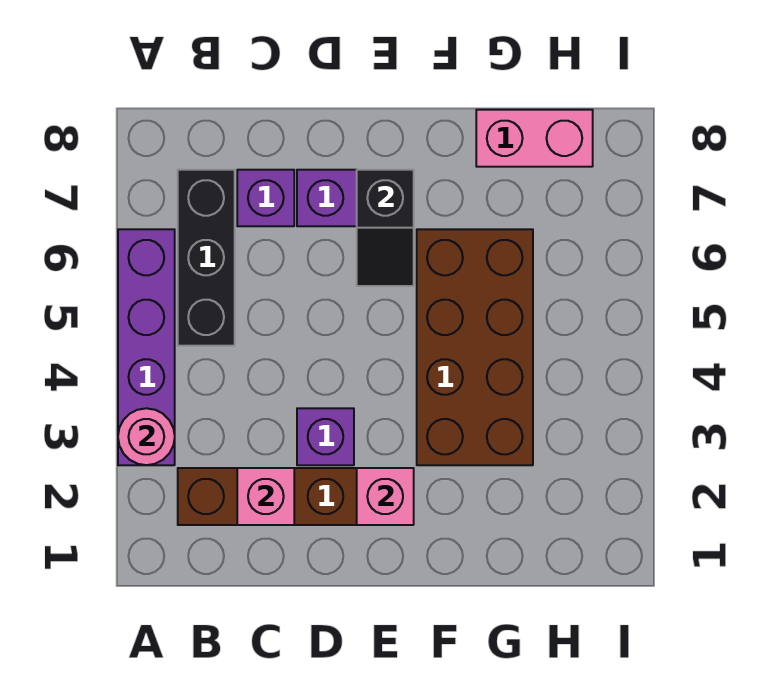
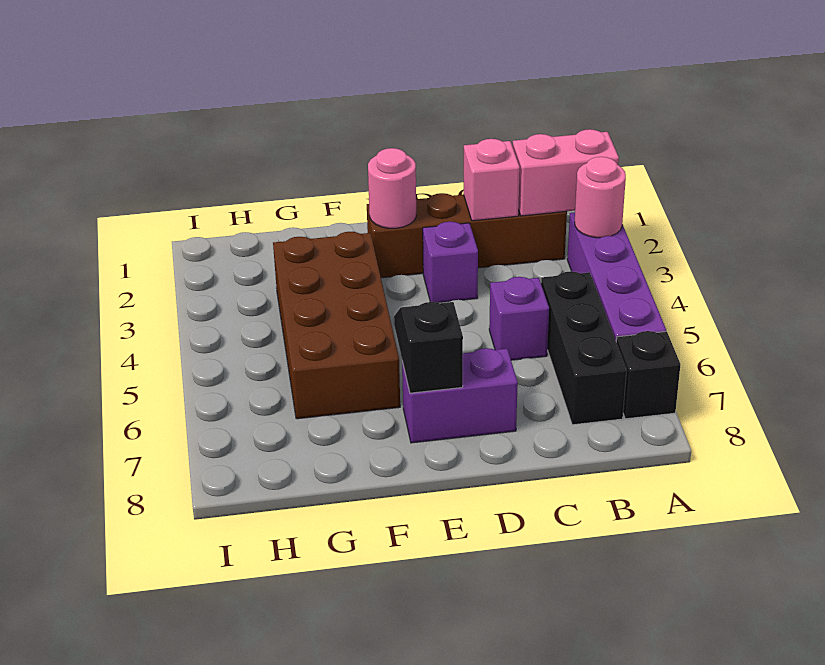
none -> black brick A7 level 1
purple brick C7 level 1 -> purple brick C5 level 1
pink brick E2 level 2 -> pink round brick E2 level 2
pink brick G8:H8 level 1 -> pink brick A2:B2 level 2

